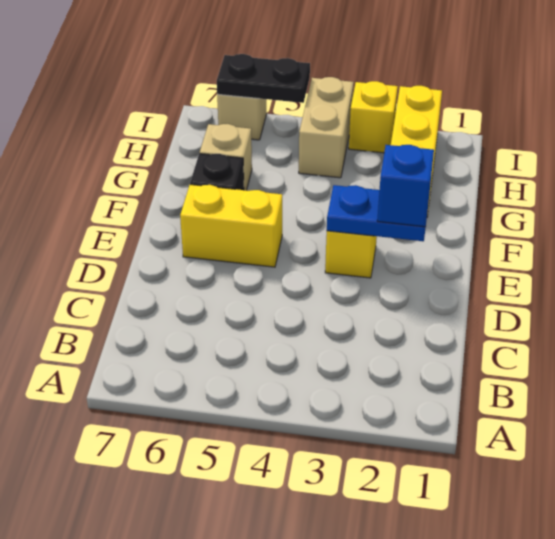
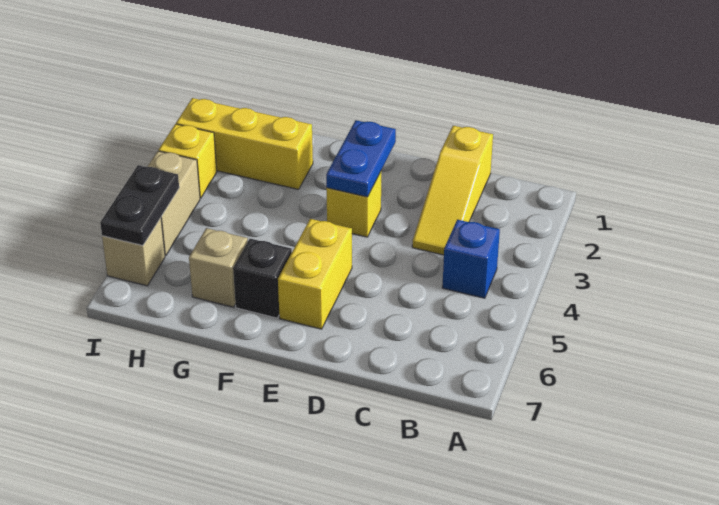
none -> yellow slope C1:C3 level 1 top 1
blue brick E2 level 3 -> blue brick B4 level 1
tan brick H4:I4 level 1 -> tan brick I4:I5 level 1

